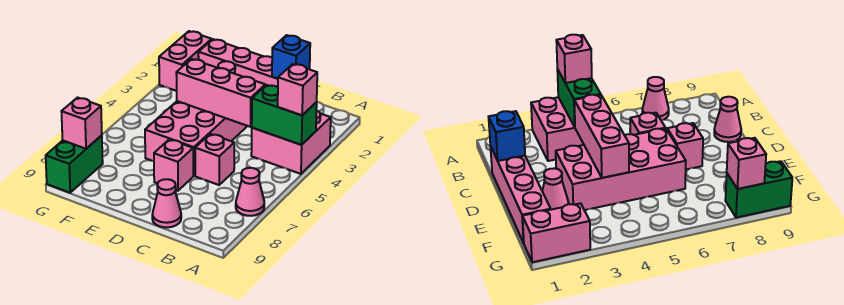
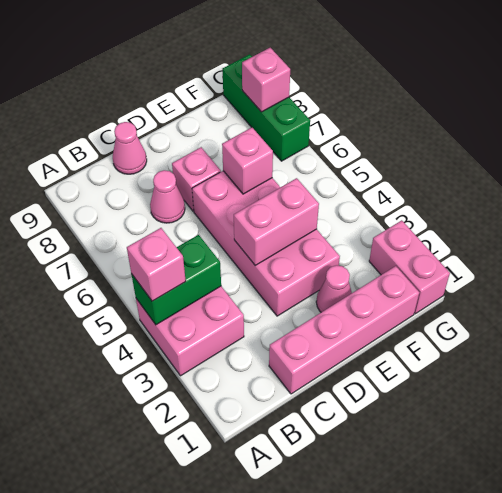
pink cone A7 level 1 -> pink cone C7 level 1
blue brick C1 level 2 -> none
pink brick C4:E4 level 2 -> pink brick D4:E4 level 2
pink brick C6 level 1 -> pink brick E6 level 2
green brick G8:G9 level 1 -> green brick G7:G9 level 1

